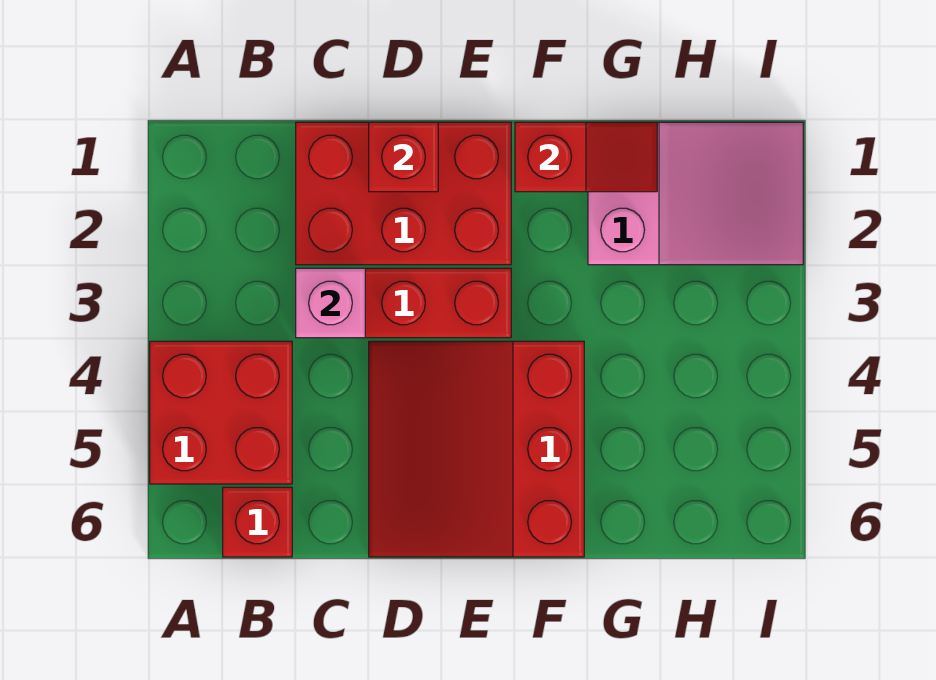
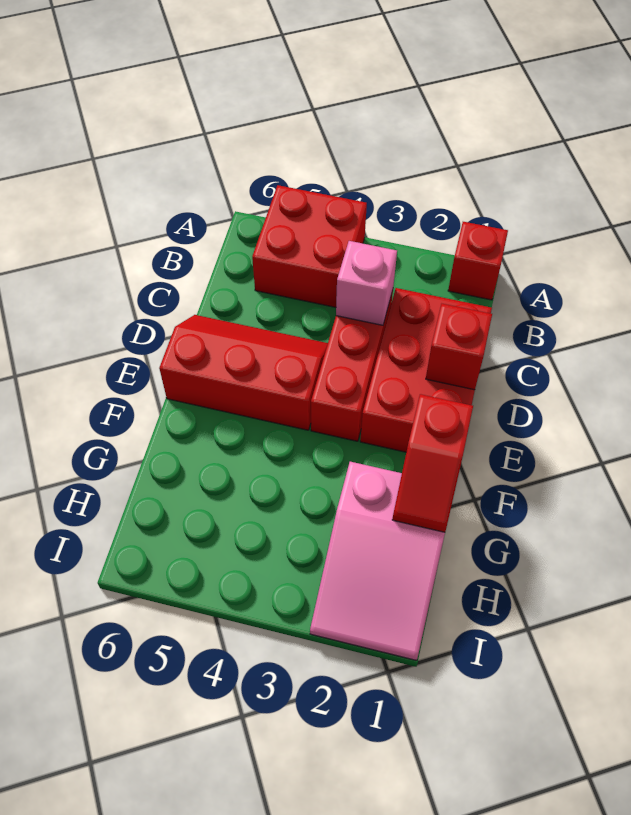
red brick B6 level 1 -> red brick A1 level 1
red slope D4:F6 level 1 top F -> red slope D4:E6 level 1 top E

